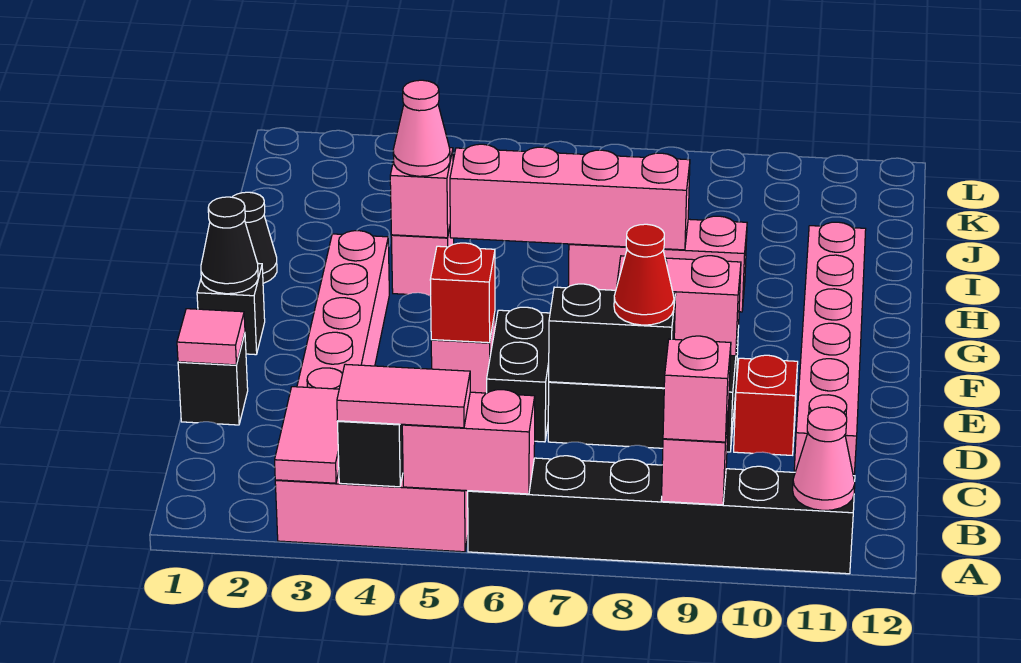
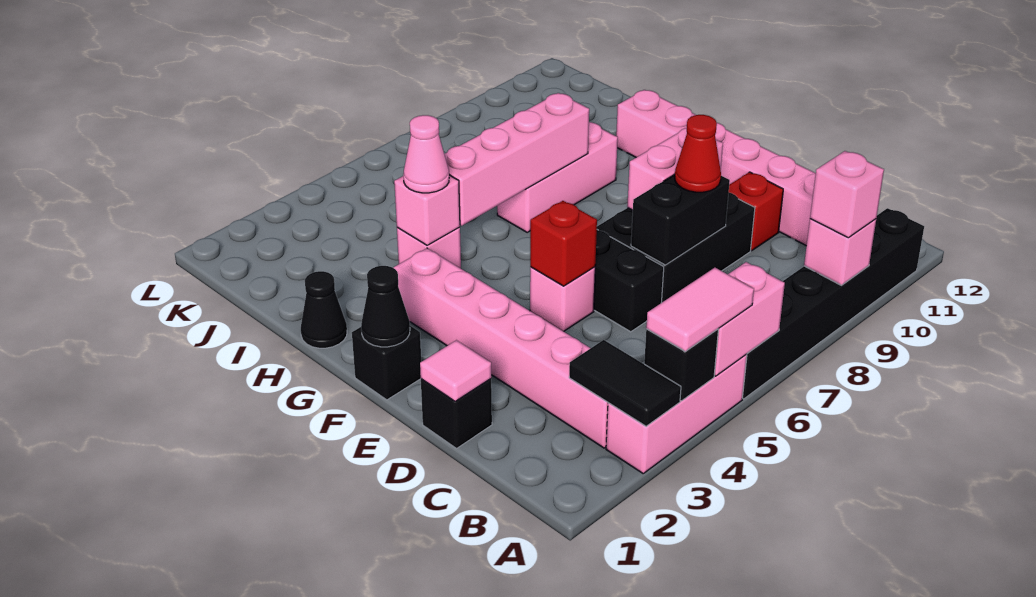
pink tile A3:B3 level 2 -> black tile A3:B3 level 2
pink cone A11 level 2 -> none

